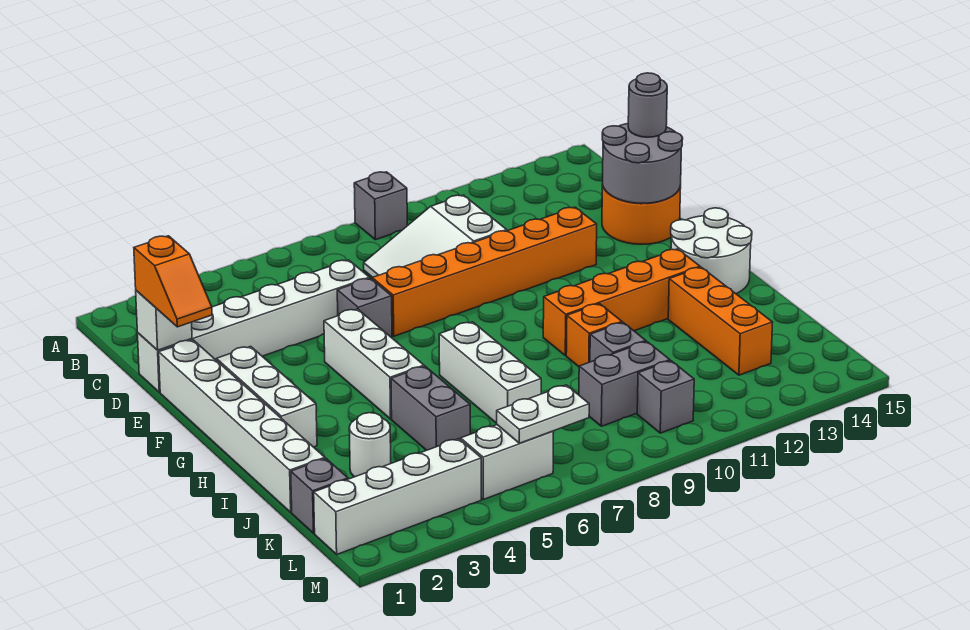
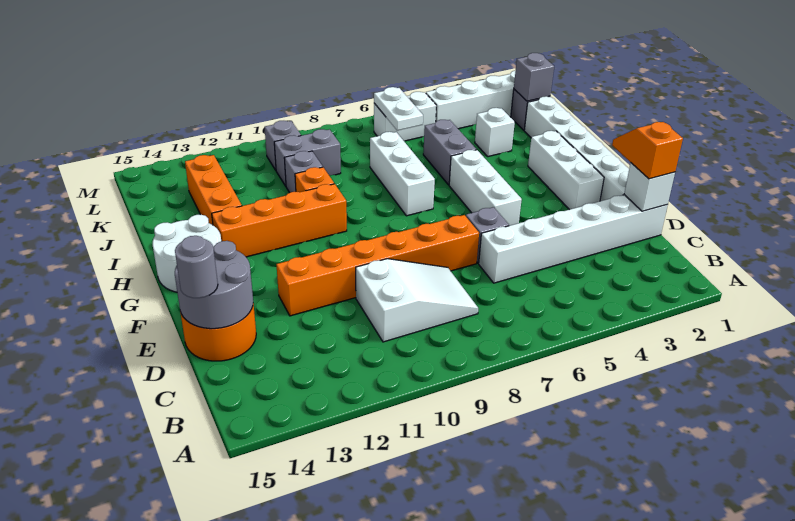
grey brick A9 level 1 -> grey brick K1 level 2
white round brick J3 level 1 -> white brick J3 level 1
white plate L6:L7 level 2 -> white plate K6:L6 level 2

